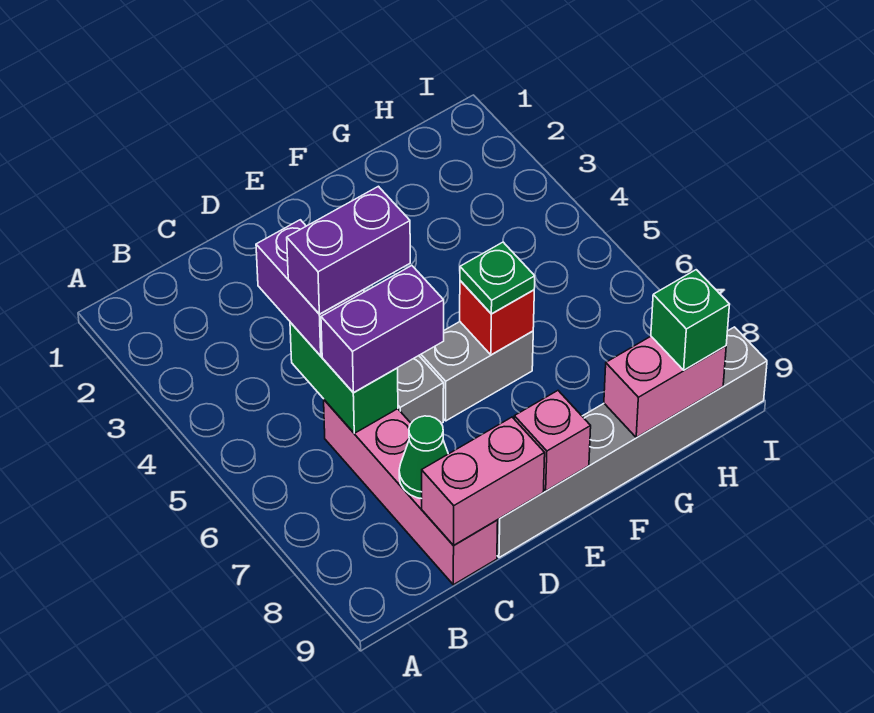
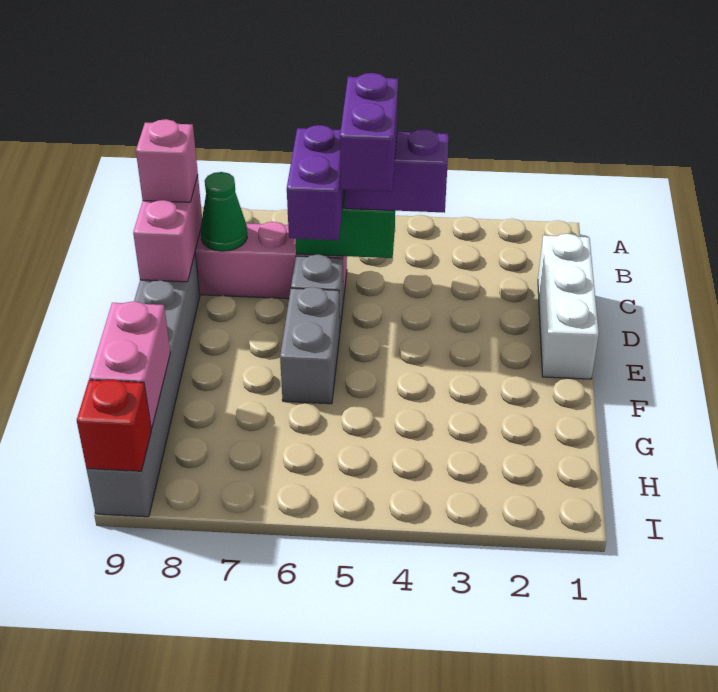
none -> white brick C1:E1 level 1
pink brick E9 level 2 -> pink brick C9 level 3
red brick F6 level 2 -> red brick I9 level 2
green plate F6 level 3 -> none
green brick H9 level 3 -> none

